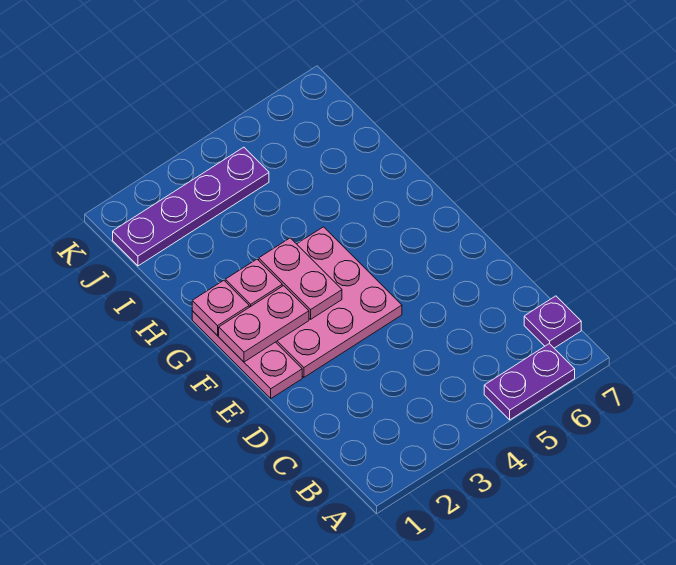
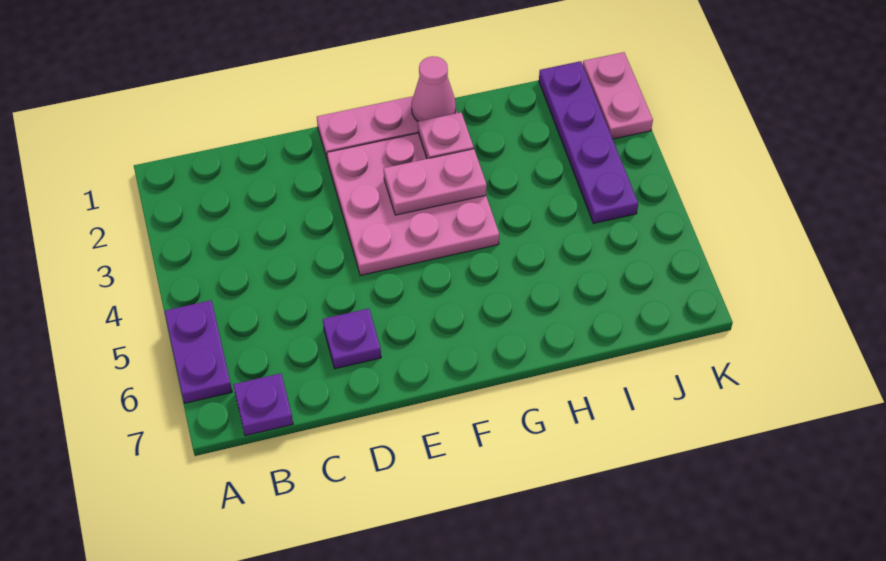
none -> purple plate D6 level 1
pink plate F1:F2 level 2 -> pink plate K1:K2 level 1
pink plate G1 level 2 -> pink cone G1 level 2

